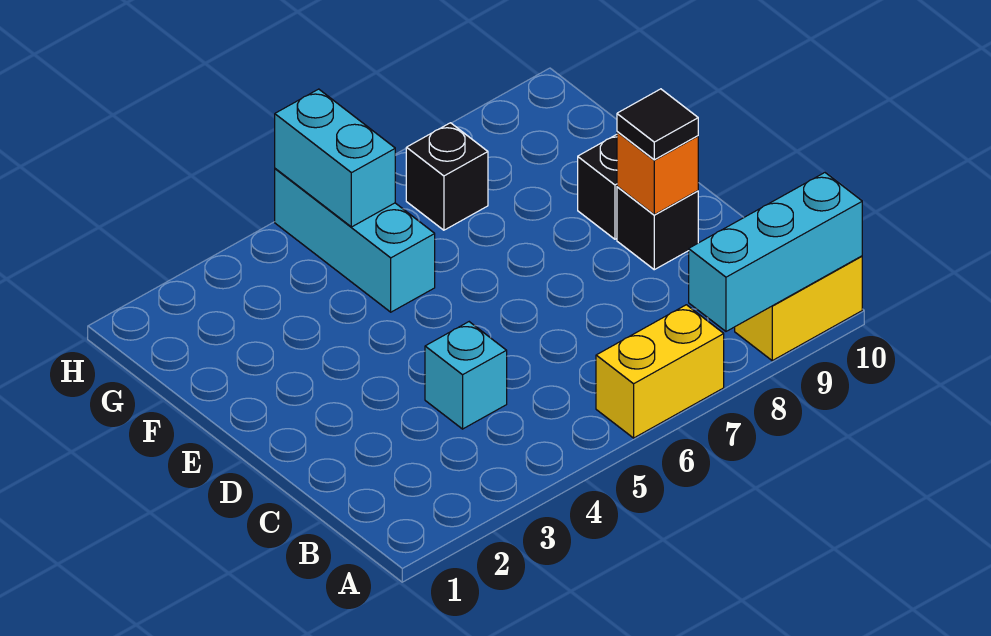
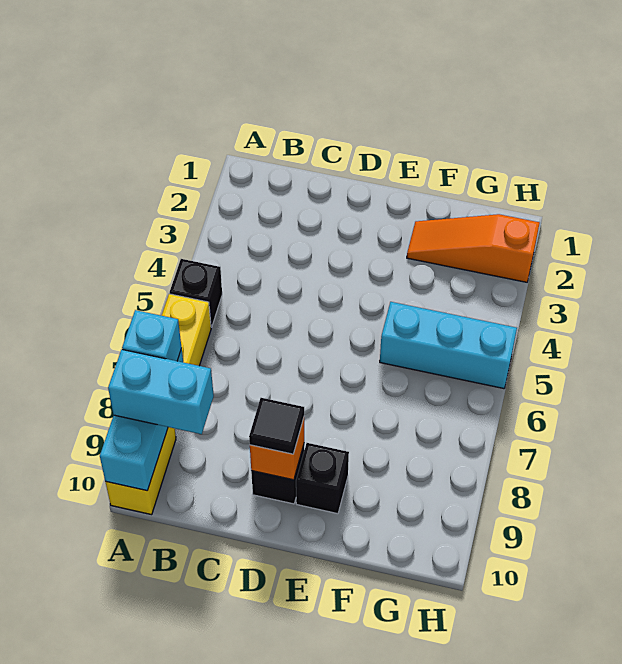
cyan brick C4 level 1 -> cyan brick A8 level 3
none -> orange slope F2:H2 level 1 top H
cyan brick G5:H5 level 2 -> cyan brick A9:B9 level 3
black brick G7 level 1 -> black brick A5 level 1

